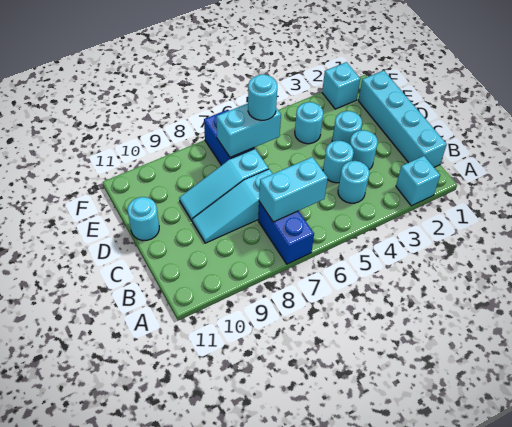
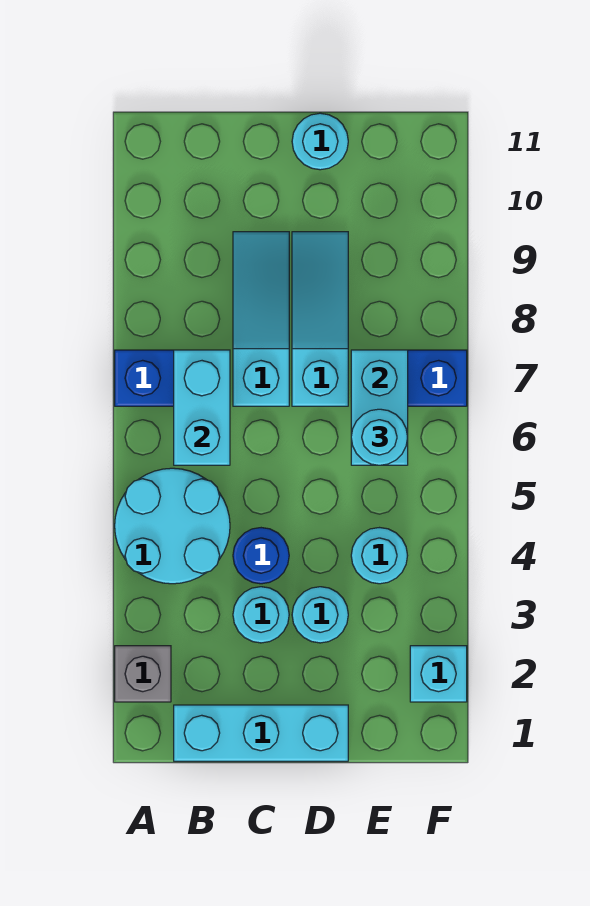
cyan brick A2 level 1 -> grey brick A2 level 1
cyan brick B1:E1 level 1 -> cyan brick B1:D1 level 1
cyan round brick B4 level 1 -> cyan round brick A4:B5 level 1
cyan round brick C4 level 1 -> blue round brick C4 level 1

